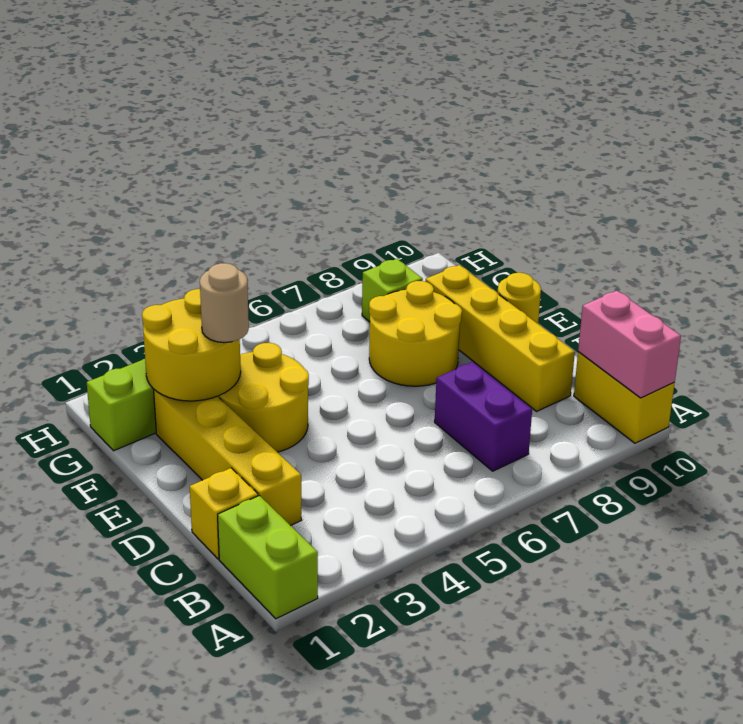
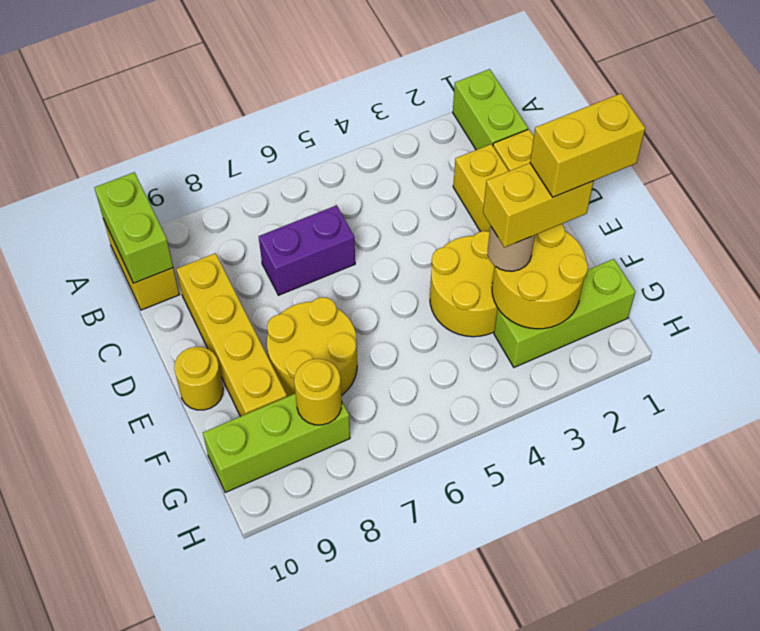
pink brick A10:B10 level 2 -> lime brick A10:B10 level 2
purple brick B7:C7 level 1 -> purple brick C6:C7 level 1
none -> yellow brick F1:F2 level 5
none -> yellow brick F2:F3 level 4
lime brick G8 level 1 -> lime brick G8:G10 level 1
none -> yellow round brick G8 level 2

